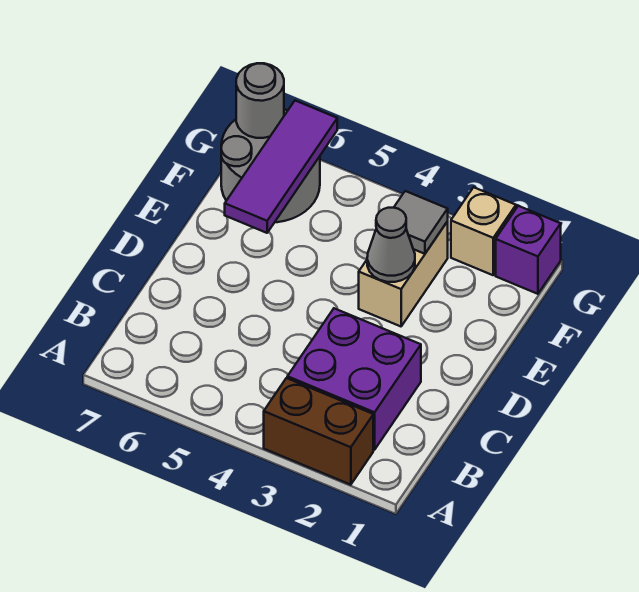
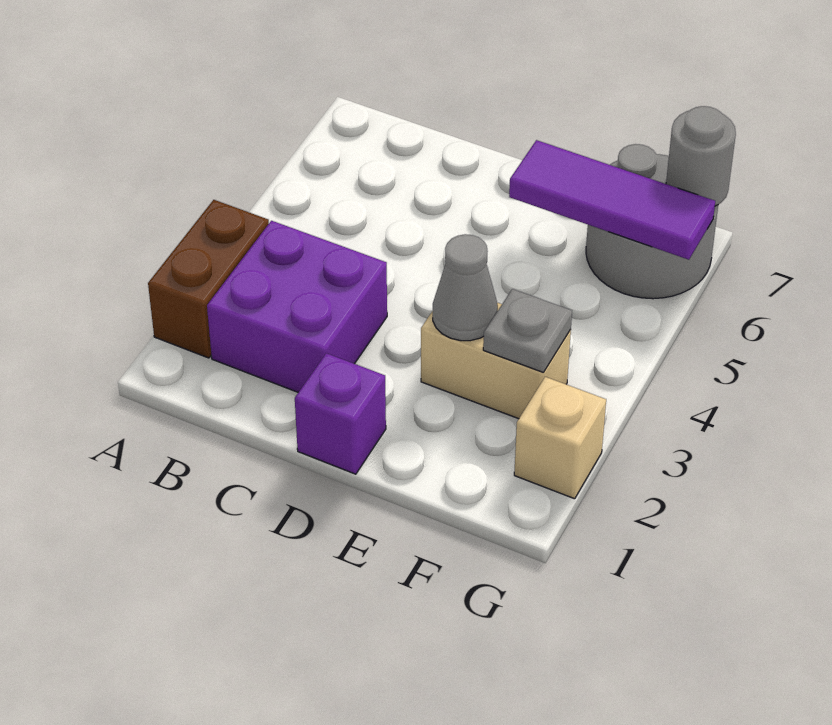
grey tile F3 level 2 -> grey plate F3 level 2
purple brick G1 level 1 -> purple brick D1 level 1

